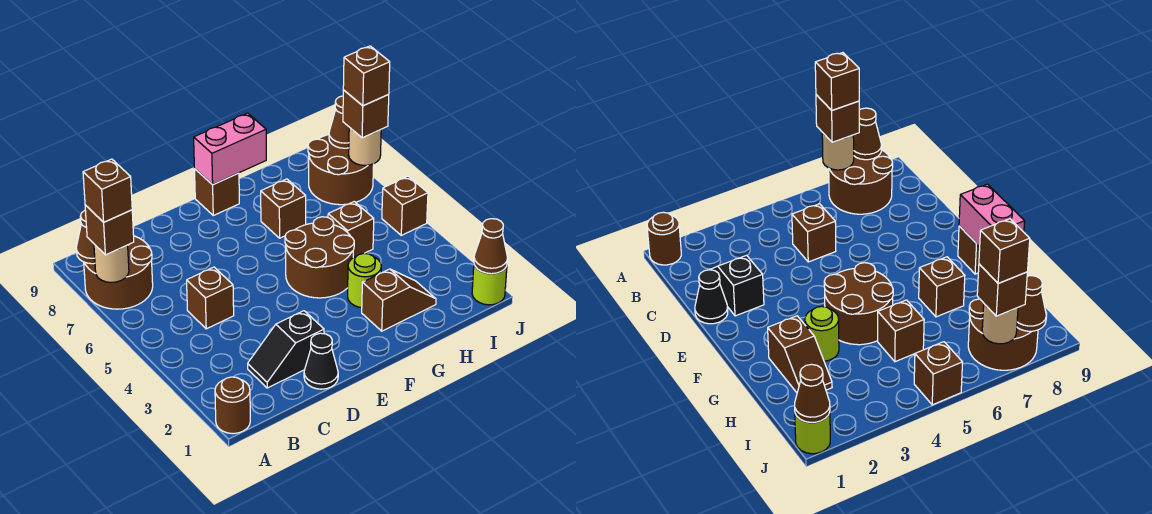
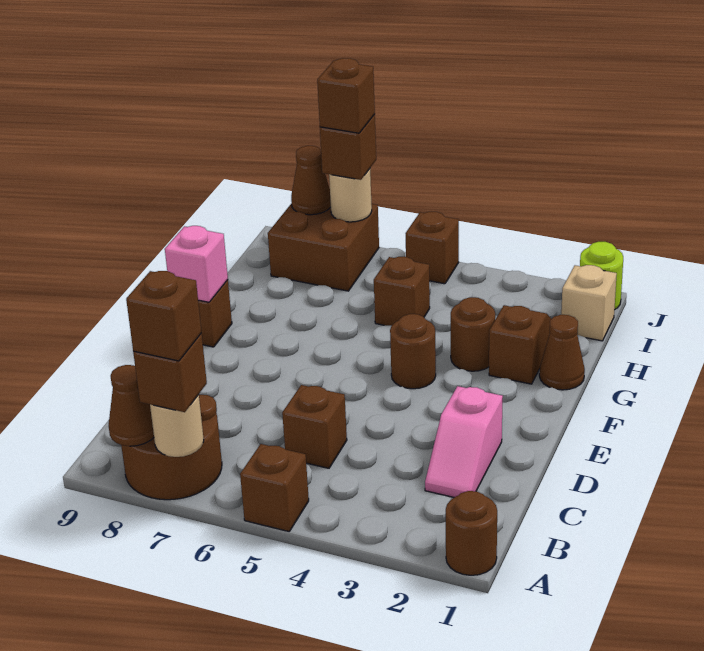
black slope C2:D2 level 1 top D -> pink slope C2:D2 level 1 top D
black cone D1 level 1 -> none
brown round brick F4:G5 level 1 -> brown round brick F4 level 1
pink brick F9:G9 level 2 -> pink brick F9 level 2
lime round brick G3 level 1 -> brown round brick G3 level 1
brown brick G7 level 1 -> brown brick A5 level 1
none -> tan brick I1 level 1
brown round brick I7:J8 level 1 -> brown brick I7:J8 level 1
brown cone J1 level 2 -> brown cone G1 level 1

